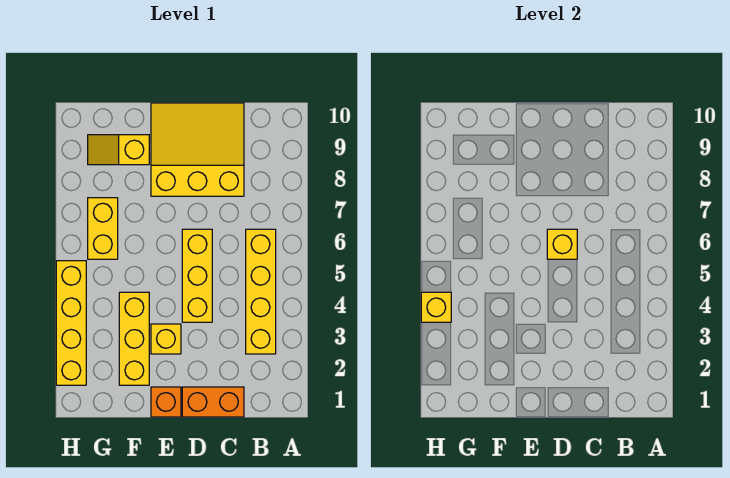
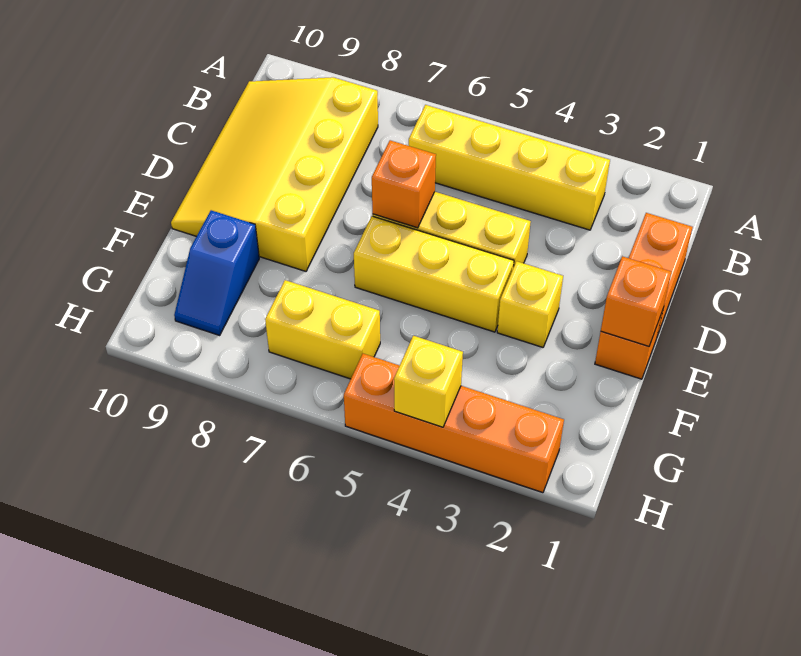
yellow slope C8:E10 level 1 top 8 -> yellow slope B8:E10 level 1 top 8
yellow brick D6 level 2 -> orange brick D6 level 2
none -> orange brick E1 level 2
yellow brick F2:F4 level 1 -> yellow brick E4:E6 level 1
yellow slope F9:G9 level 1 top F -> blue slope F9:G9 level 1 top F
yellow brick H2:H5 level 1 -> orange brick H2:H5 level 1

